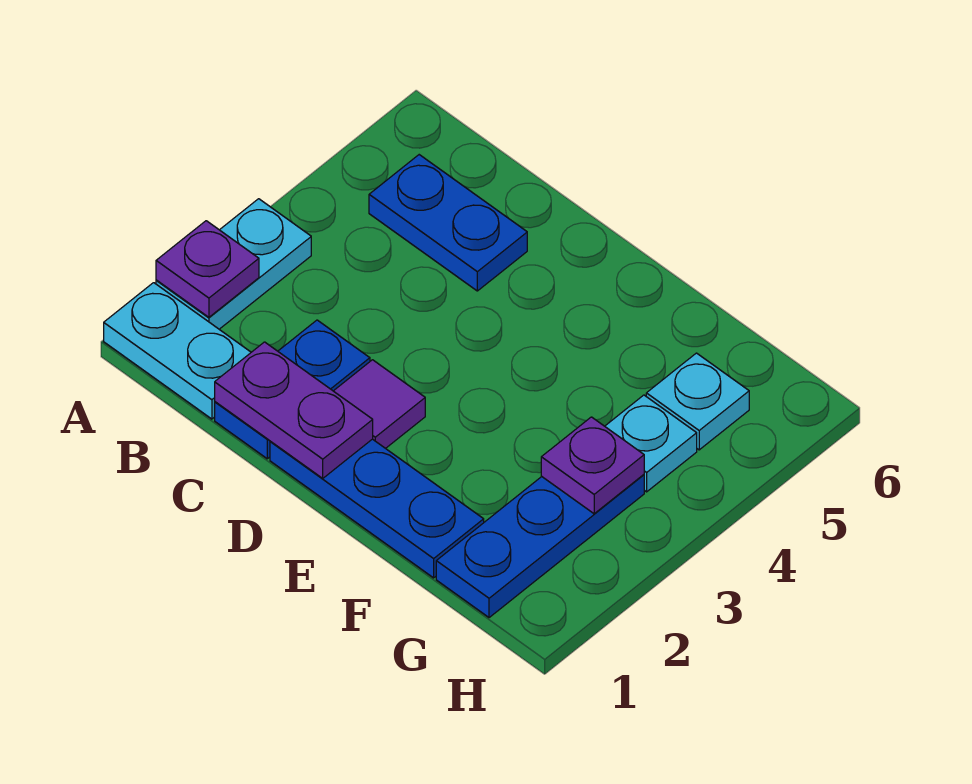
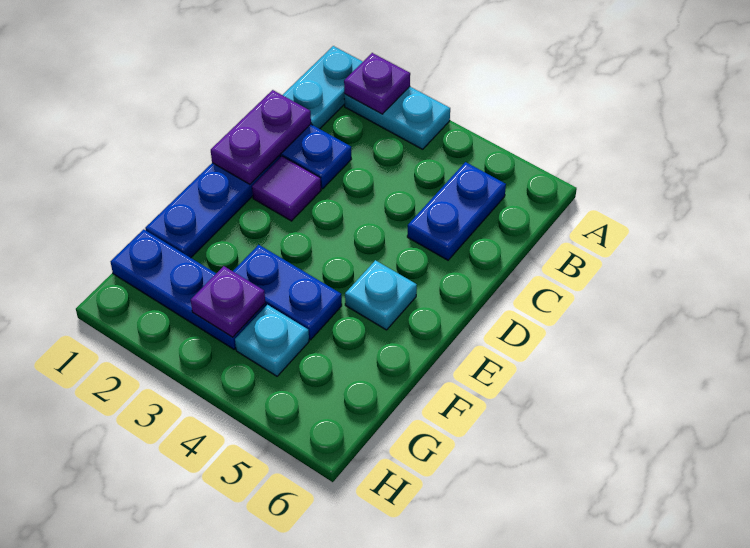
none -> blue plate F3:F4 level 1
cyan plate G5 level 1 -> cyan plate E5 level 1

